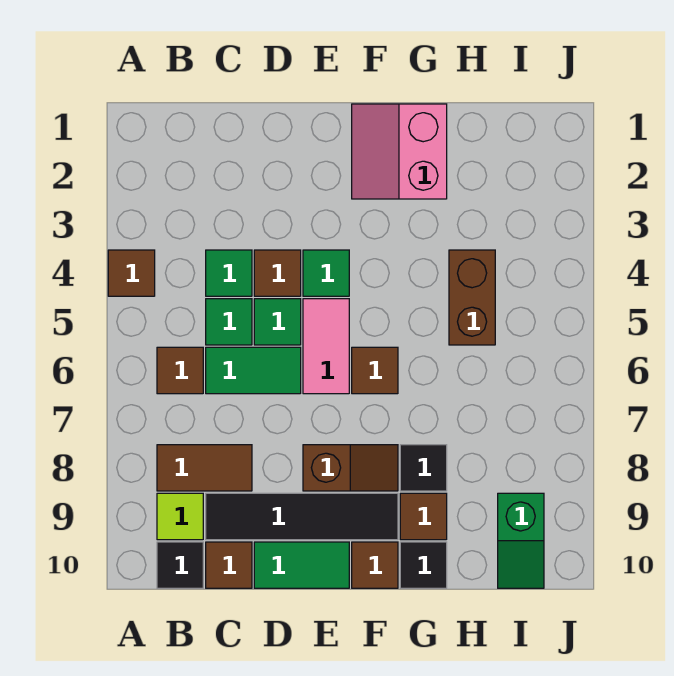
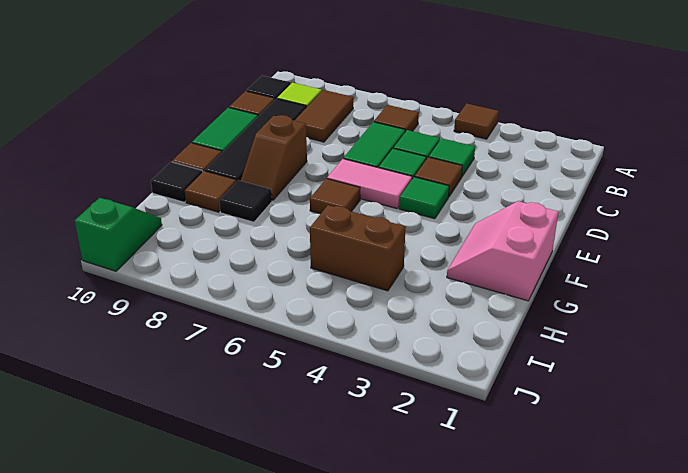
pink slope F1:G2 level 1 top G -> pink slope F1:G2 level 1 top 1
green slope I9:I10 level 1 top 9 -> green slope I10:J10 level 1 top J

